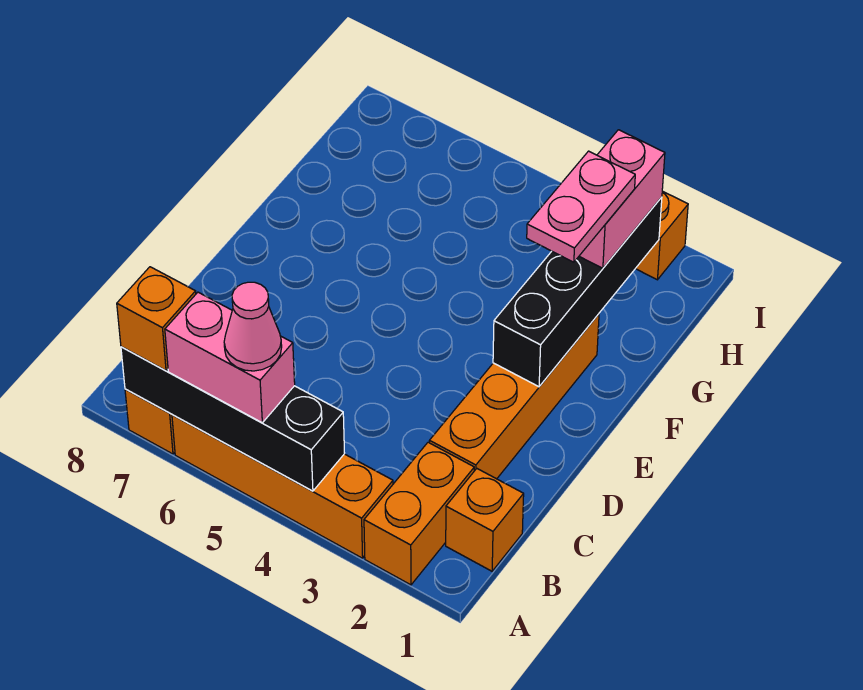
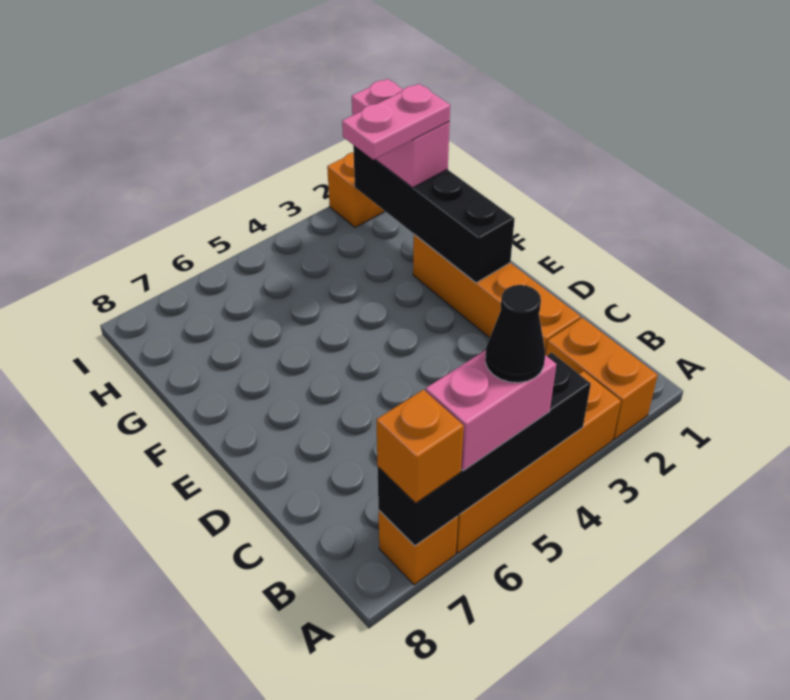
pink cone A5 level 4 -> black cone A5 level 4
orange brick B1 level 1 -> none
pink plate F2:G2 level 4 -> pink plate G2:G3 level 4

